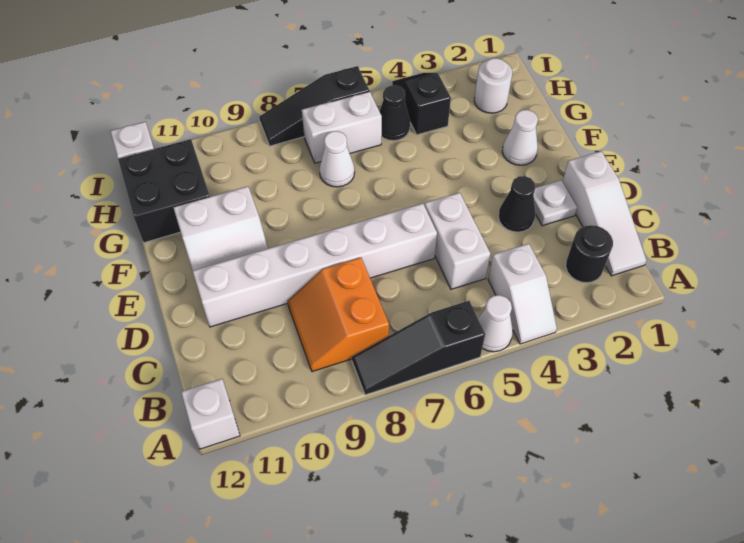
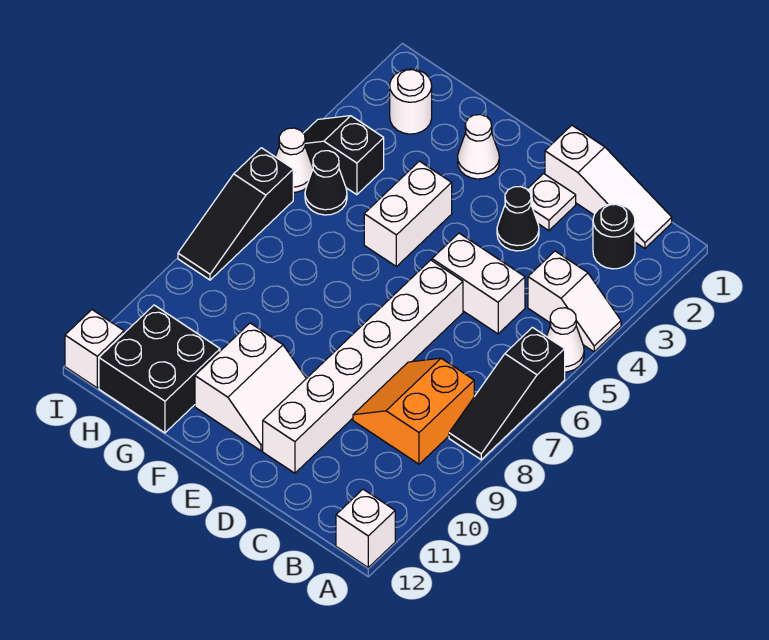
orange slope B8:C9 level 1 top 8 -> orange slope B8:C9 level 1 top B
white cone G7 level 1 -> white cone I5 level 1
white brick H6:H7 level 1 -> white brick F4:F5 level 1

